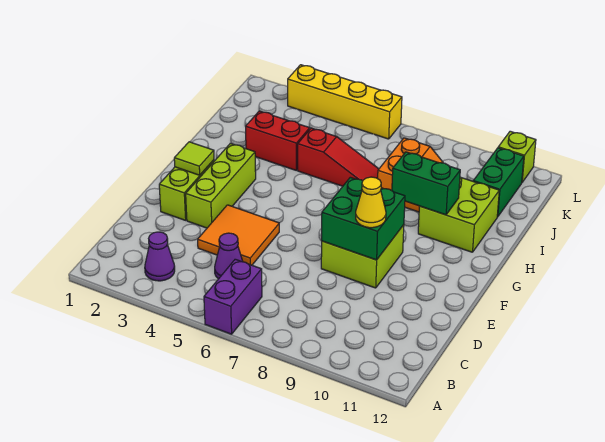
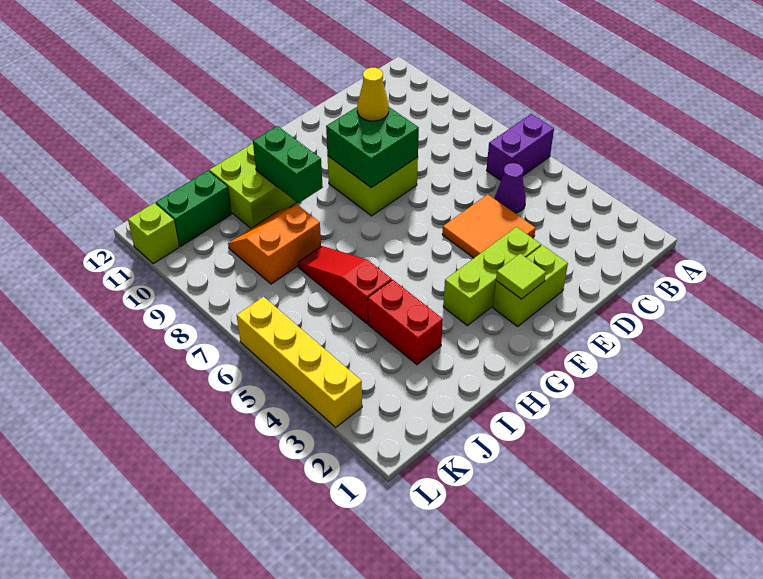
purple cone B3 level 1 -> none

